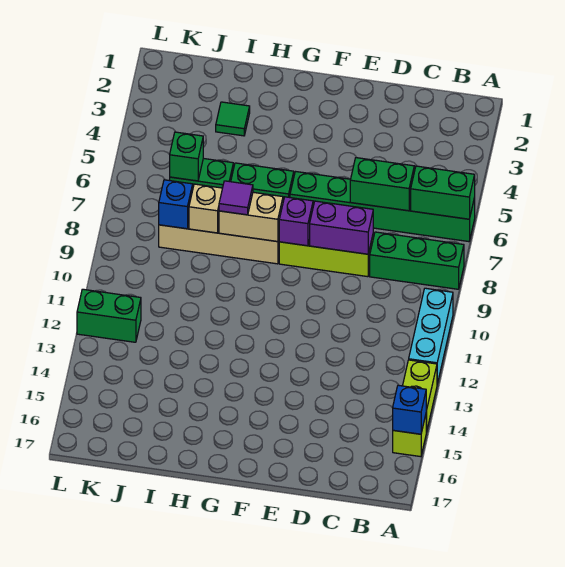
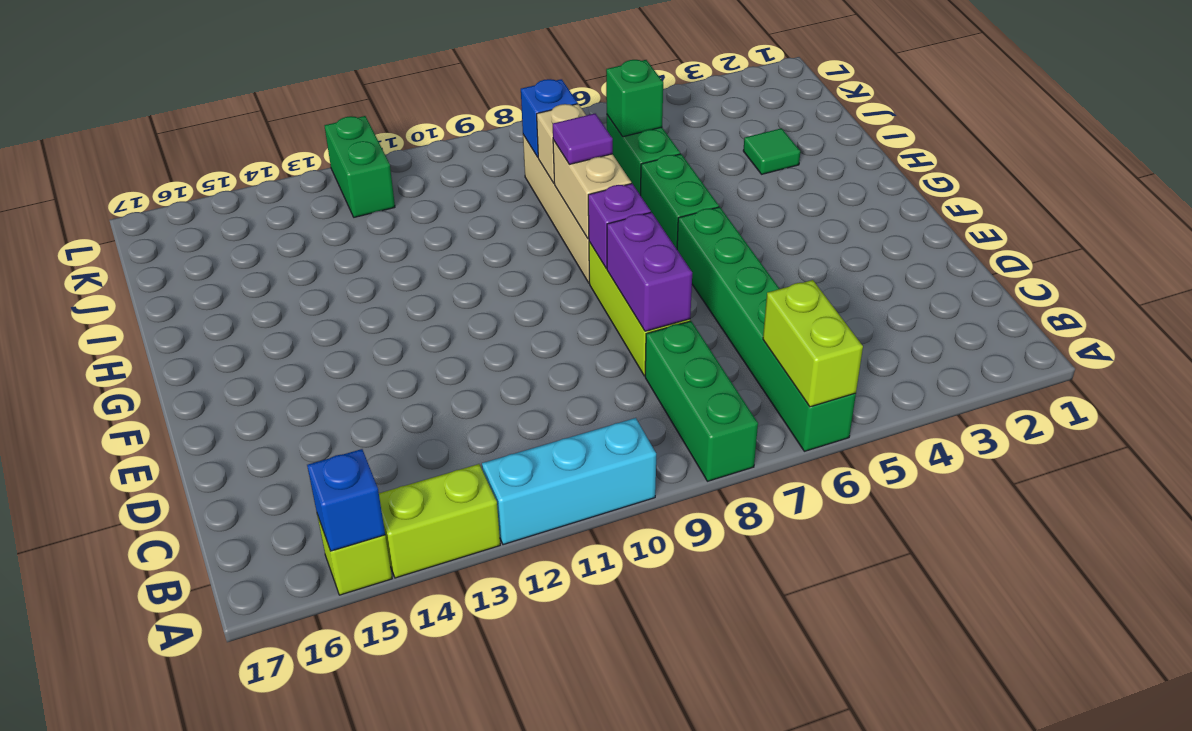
green brick A6:B6 level 2 -> lime brick A6:B6 level 2
green brick C6:D6 level 2 -> none

